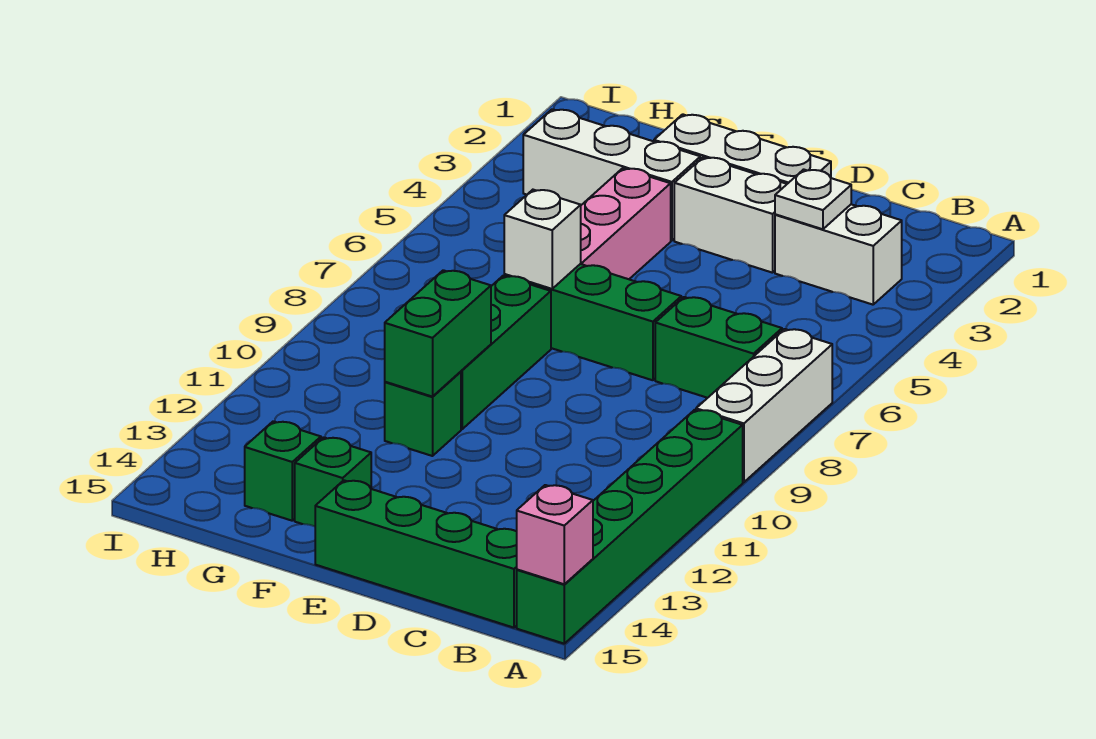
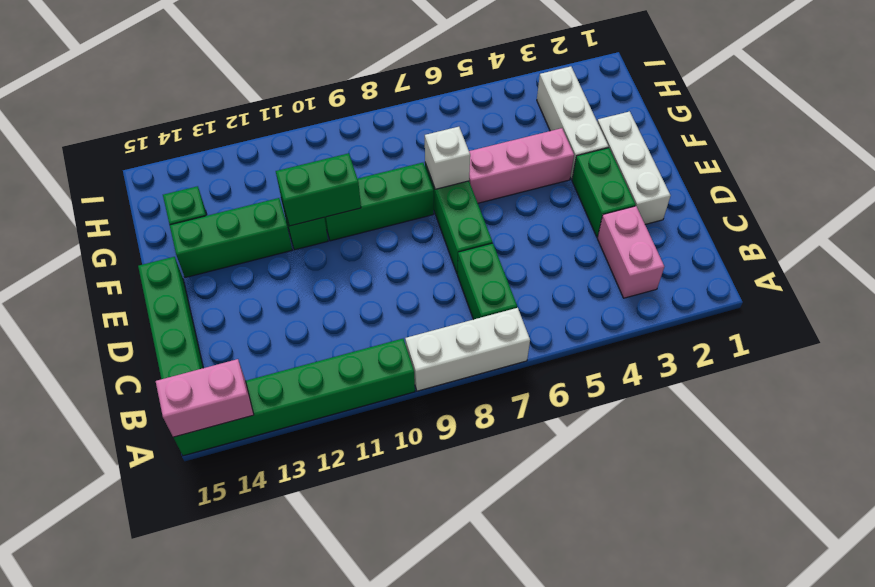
pink brick A15 level 2 -> pink brick A14:A15 level 2
white brick B3:C3 level 1 -> pink brick B3:C3 level 1
white plate C3 level 2 -> none
white brick D3:E3 level 1 -> green brick D3:E3 level 1
green brick F14 level 1 -> green brick F12:F14 level 1

